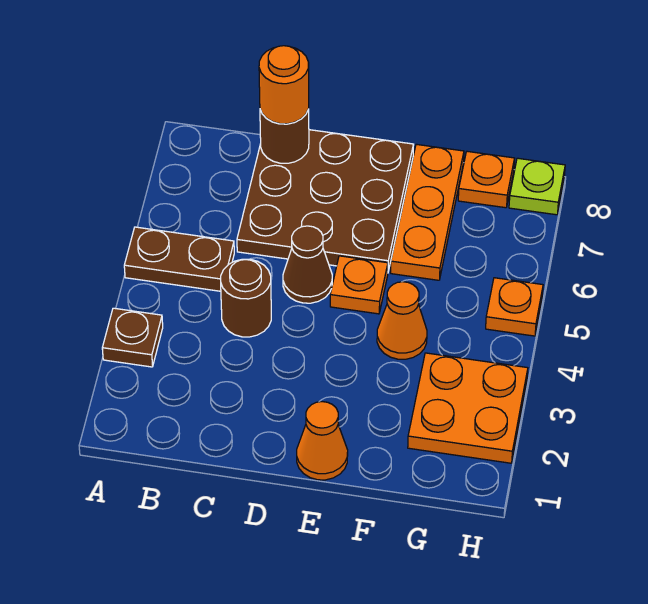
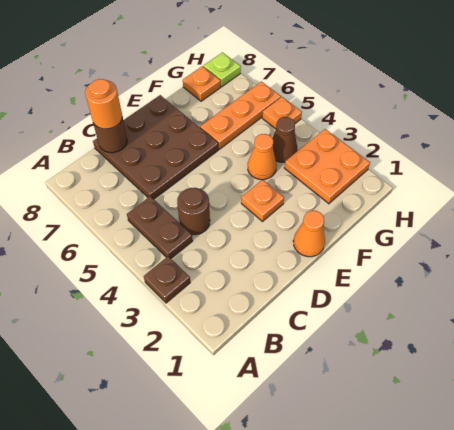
brown plate A5:B5 level 1 -> brown plate B4:B5 level 1
brown cone D5 level 1 -> brown cone G4 level 1
orange plate E5 level 1 -> orange plate E3 level 1
orange plate F6:F8 level 1 -> orange plate F6:H6 level 1

